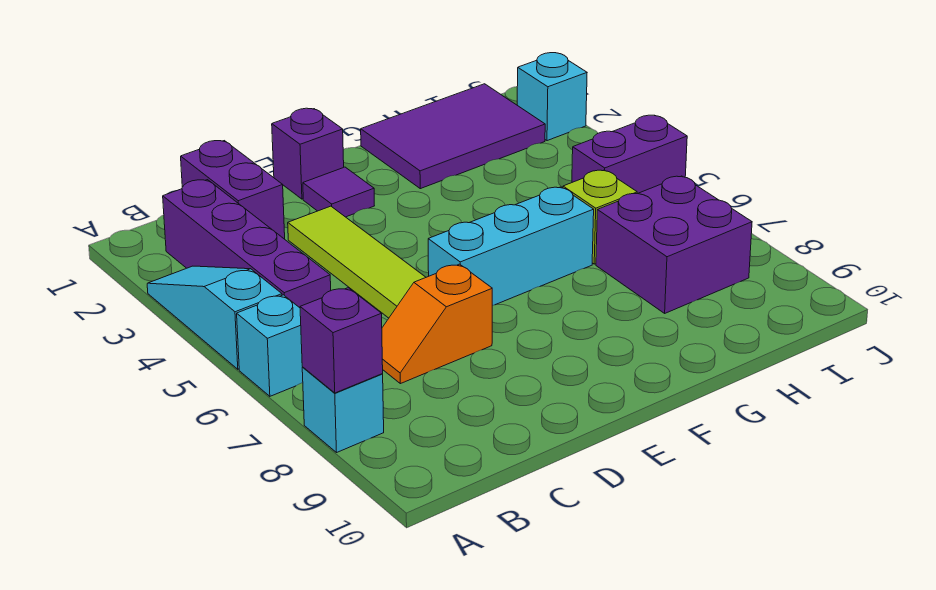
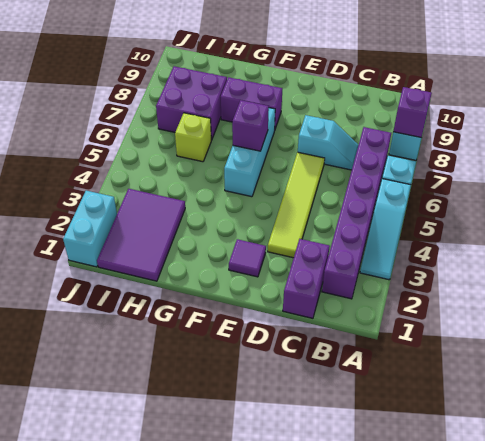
purple brick B2:B5 level 1 -> purple brick B2:B7 level 1
orange slope C7:D7 level 1 top D -> cyan slope C7:D7 level 1 top D
purple brick E1 level 1 -> purple brick F6 level 2
cyan brick E6:G6 level 1 -> cyan brick F5:F7 level 1
purple tile G1:I2 level 1 -> purple tile H1:I3 level 1
purple brick I5:J5 level 1 -> purple brick F8:G8 level 1
cyan brick J2 level 1 -> cyan brick J1:J2 level 1

